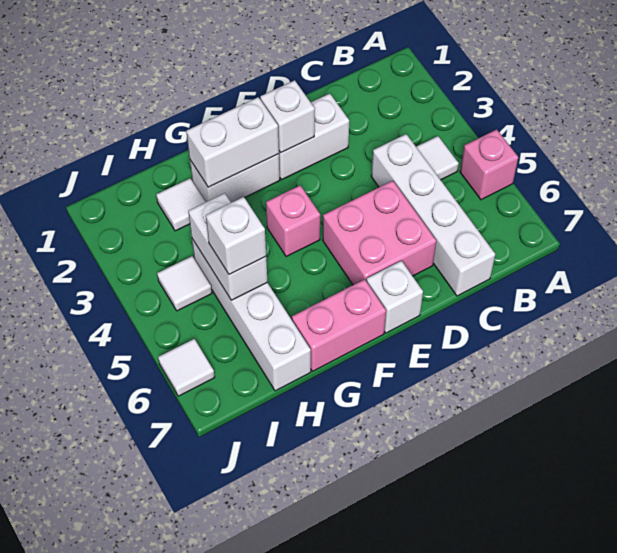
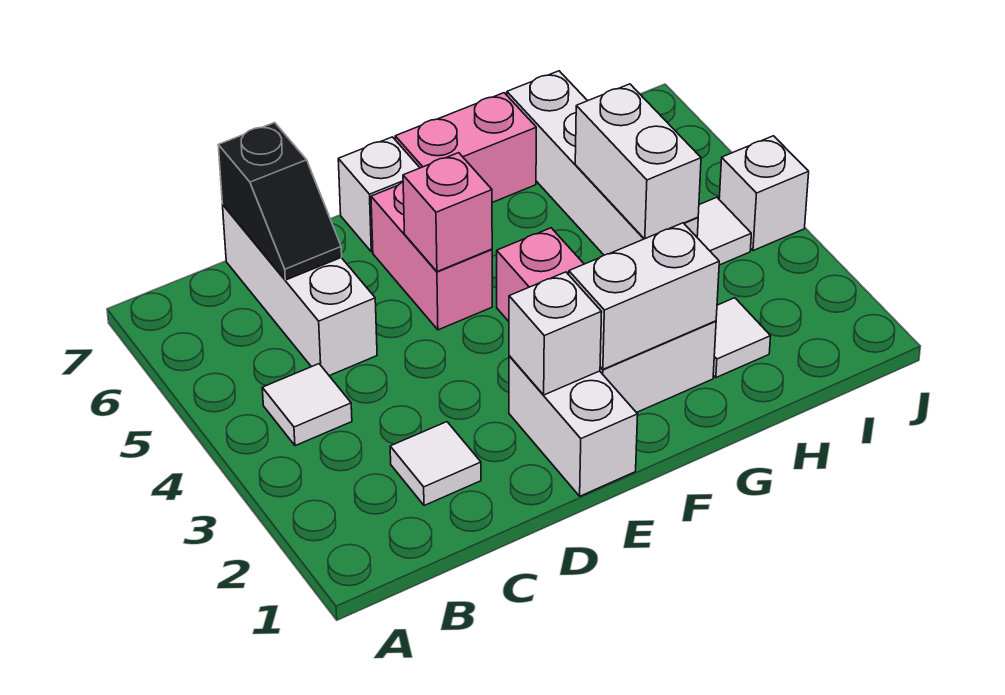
pink brick A5 level 1 -> pink brick E5 level 2
white brick C4:C7 level 1 -> white brick C5:C7 level 1
none -> black slope C6:C7 level 2 top 7
white brick D2:E2 level 1 -> white brick E1:E2 level 1
pink brick D5:E6 level 1 -> pink brick E5:E6 level 1
white brick H5 level 3 -> white brick J4 level 1
white tile J6 level 1 -> white tile C2 level 1

